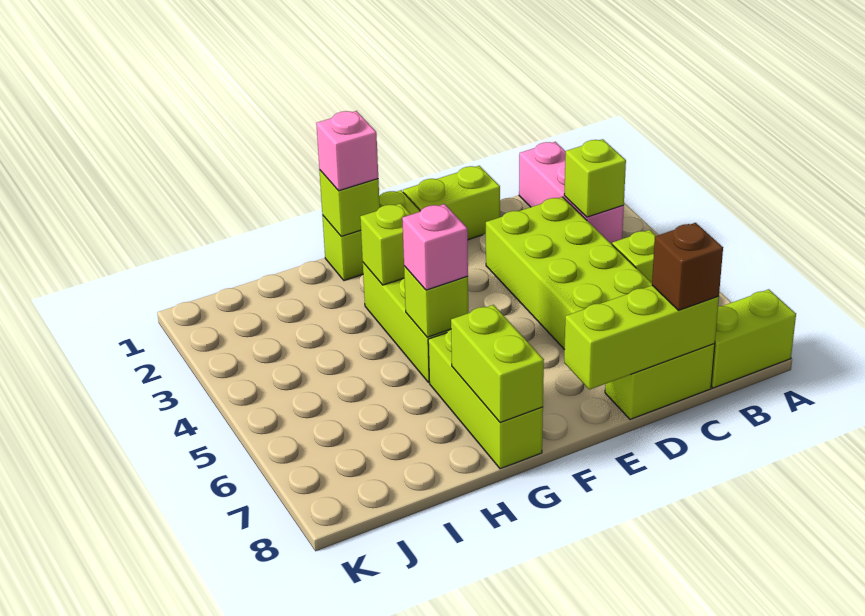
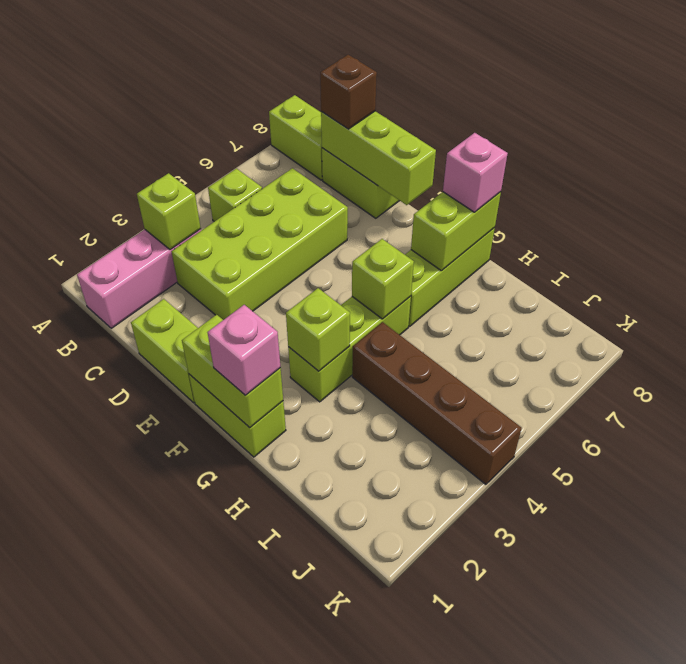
lime brick G1 level 2 -> lime brick F1:G1 level 2
pink brick G5 level 3 -> pink brick G8 level 3
none -> brown brick H4:K4 level 1

